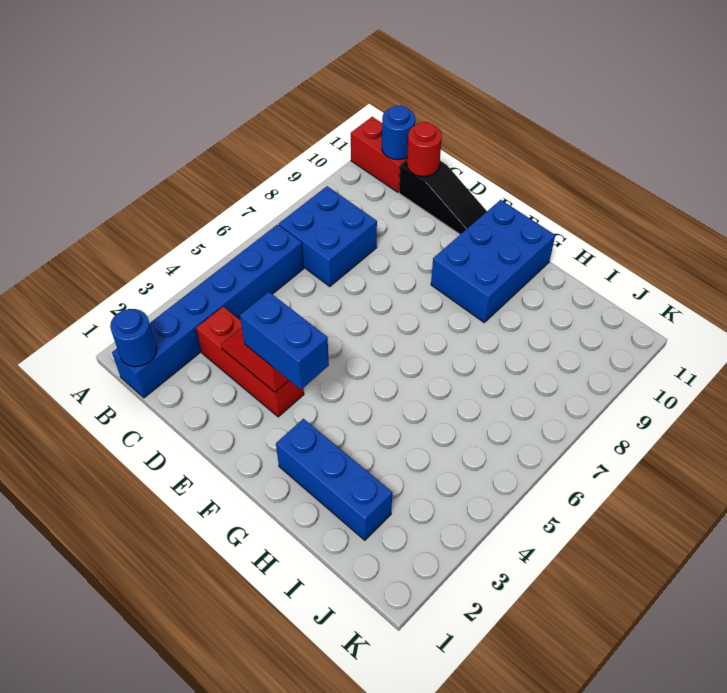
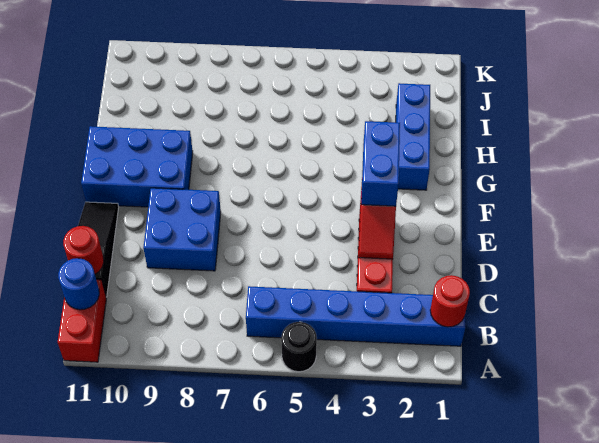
none -> black round brick A5 level 1
blue round brick B1 level 2 -> red round brick B1 level 2
blue brick B7:C8 level 1 -> blue brick D8:E9 level 1

